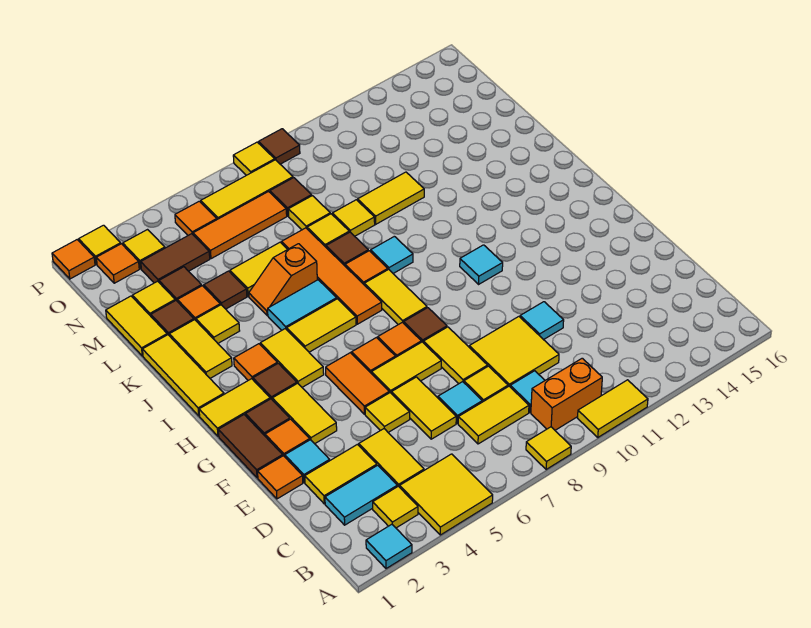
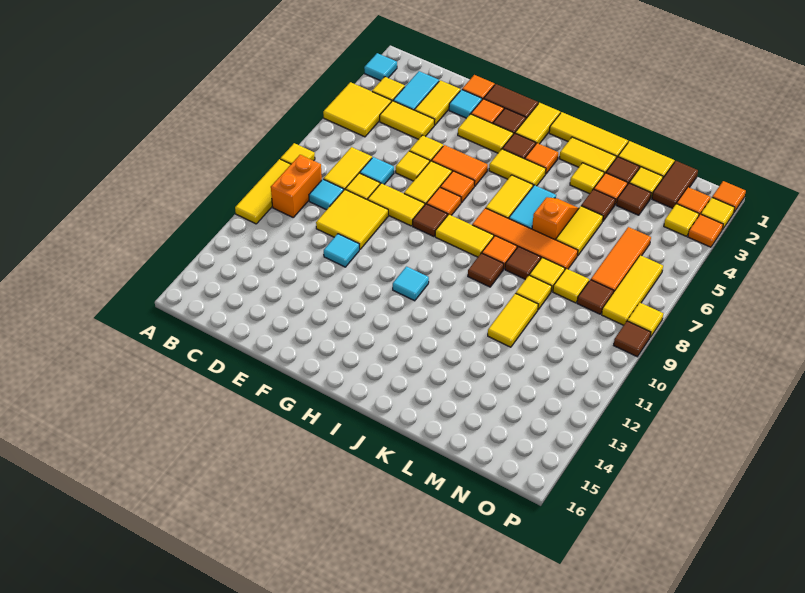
yellow tile A10:A11 level 1 -> yellow tile A9:A11 level 1
yellow tile D6:E6 level 1 -> yellow tile E6 level 1
cyan tile J9 level 1 -> brown tile J9 level 1
brown tile N3:N4 level 1 -> brown tile N1:N2 level 1
orange tile O5 level 1 -> orange tile P3 level 1

